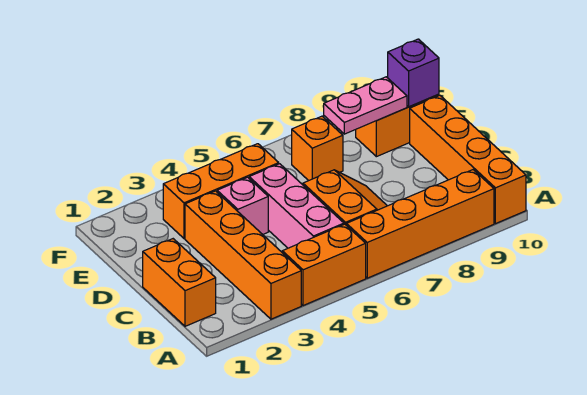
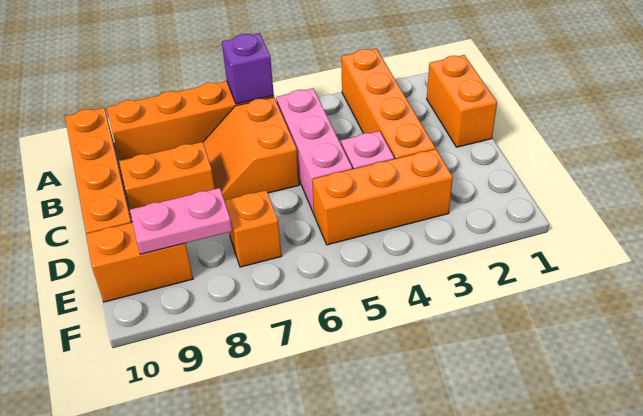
orange brick A4:A5 level 1 -> orange brick C8:C9 level 1
purple brick E10 level 2 -> purple brick A6 level 2

